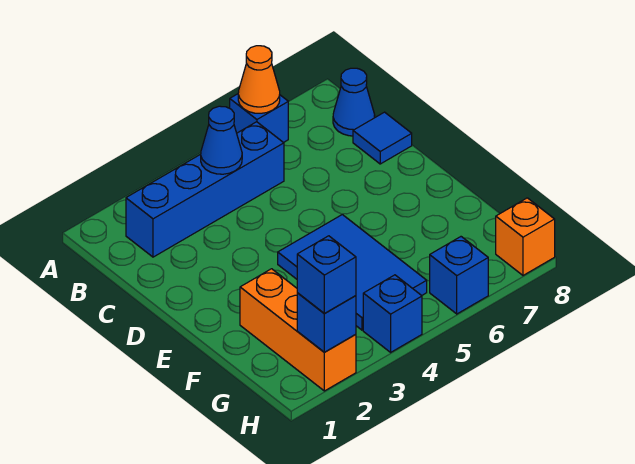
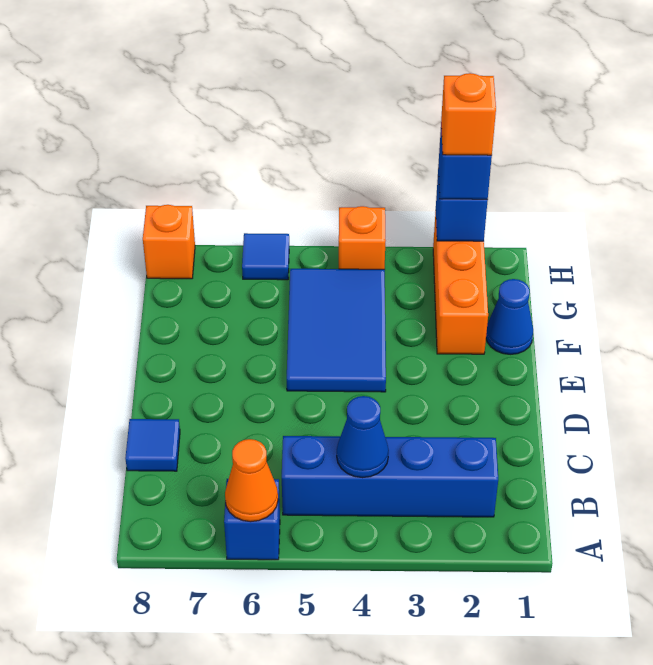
blue cone B8 level 1 -> blue cone F1 level 1
none -> orange brick H2 level 4
blue brick H4 level 1 -> orange brick H4 level 1
blue brick H6 level 1 -> blue tile H6 level 1

